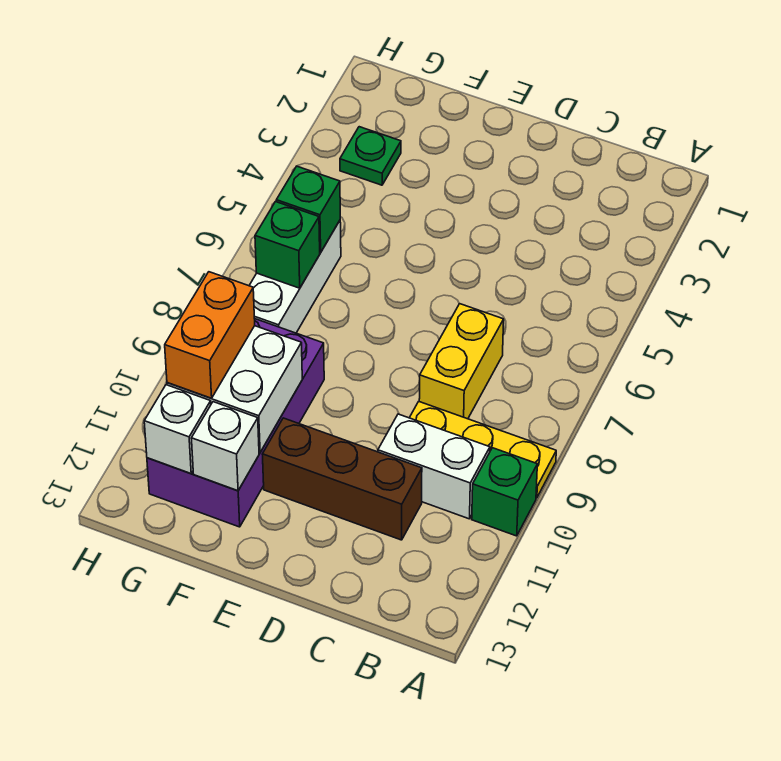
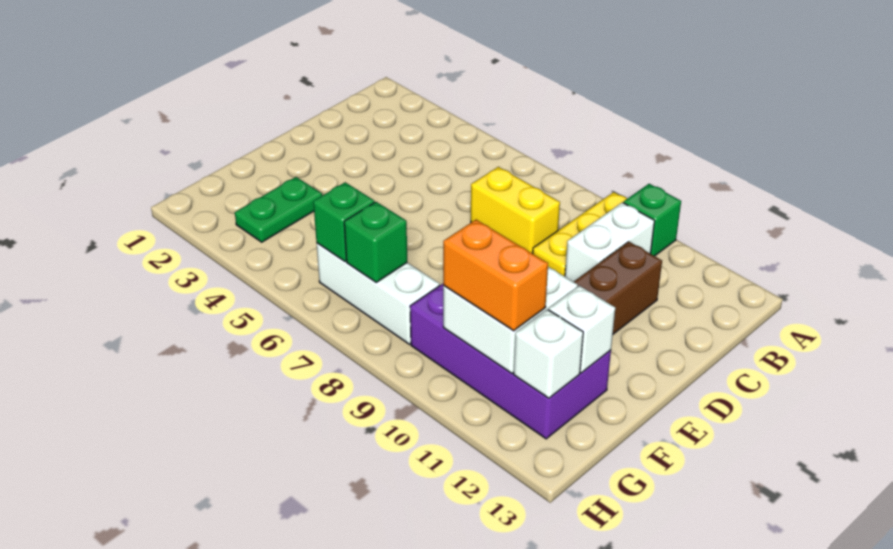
green plate G3 level 1 -> green plate F3:G3 level 1

